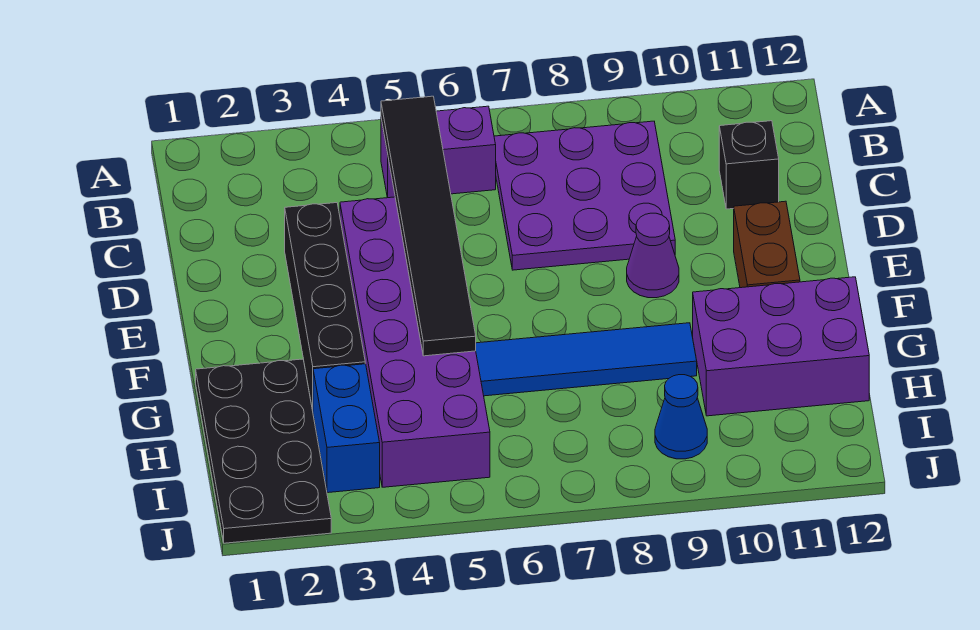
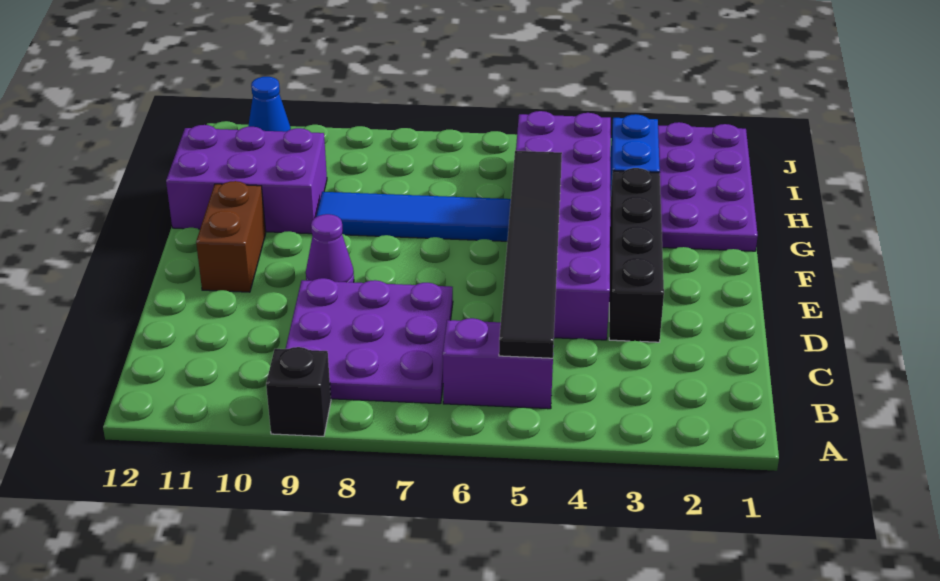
black brick C11 level 1 -> black brick A9 level 1
black plate G1:J2 level 1 -> purple plate G1:J2 level 1
blue cone I9 level 1 -> blue cone J11 level 1

